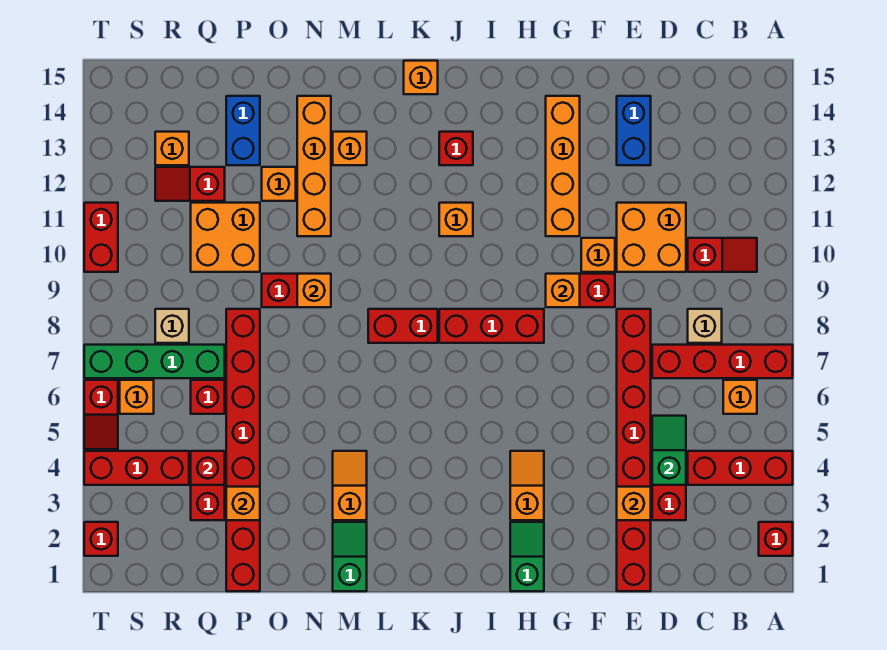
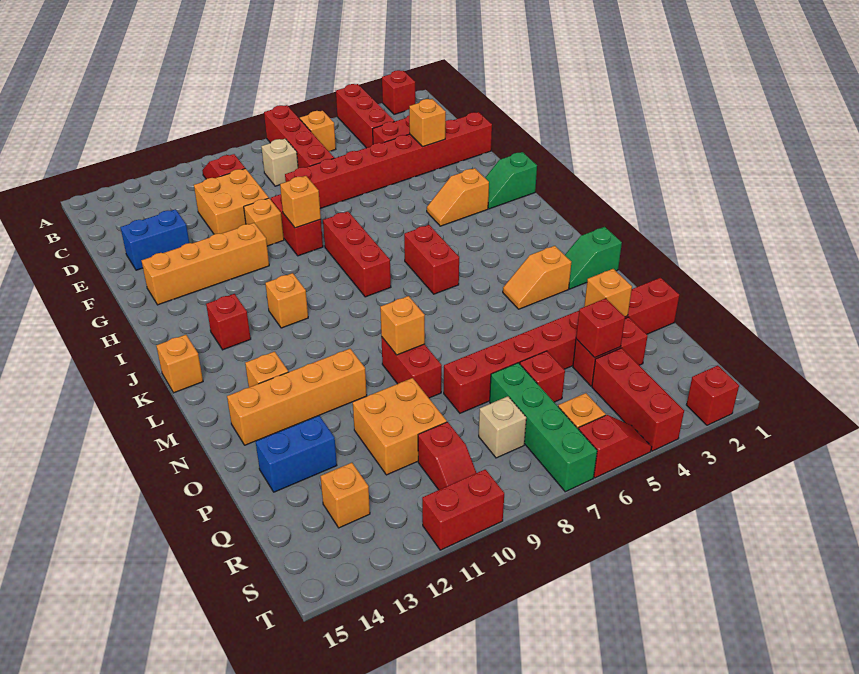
green slope D4:D5 level 2 top 4 -> none
red brick K8:L8 level 1 -> red brick J6:K6 level 1
orange brick O12 level 1 -> none
red slope Q12:R12 level 1 top Q -> red slope R10:S10 level 1 top R

